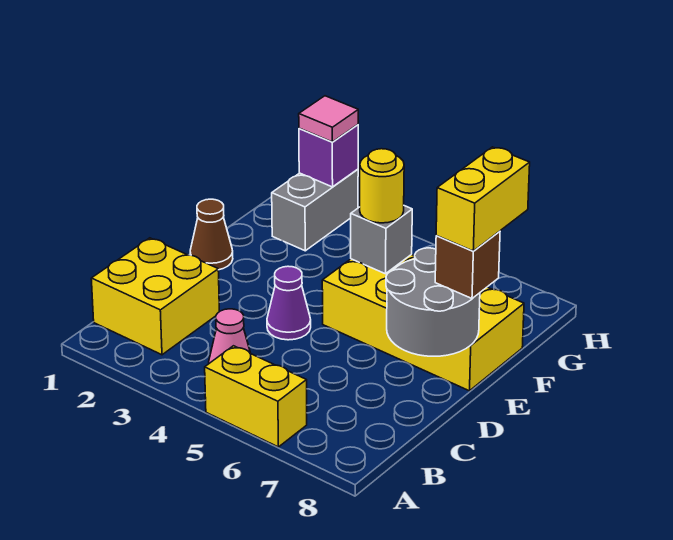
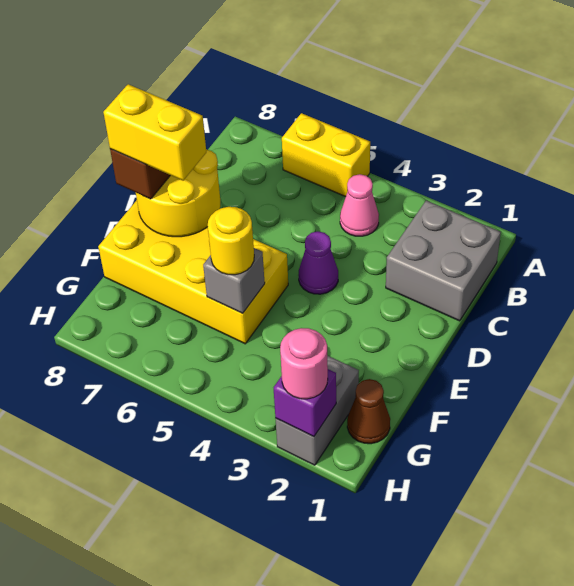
yellow brick B1:C2 level 1 -> grey brick B1:C2 level 1
grey round brick D7:E8 level 2 -> yellow round brick D7:E8 level 2
brown cone E1 level 1 -> brown cone G1 level 1
yellow brick E8:F8 level 4 -> yellow brick E7:E8 level 4
pink tile H2 level 3 -> pink round brick H2 level 3

